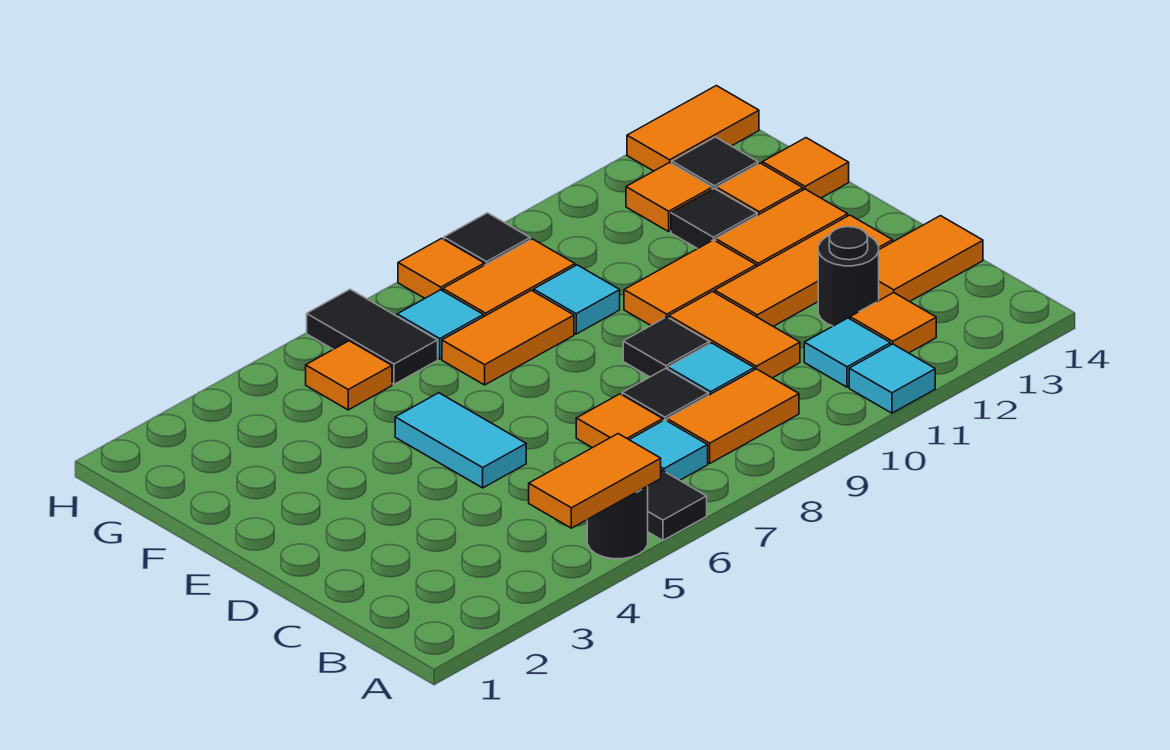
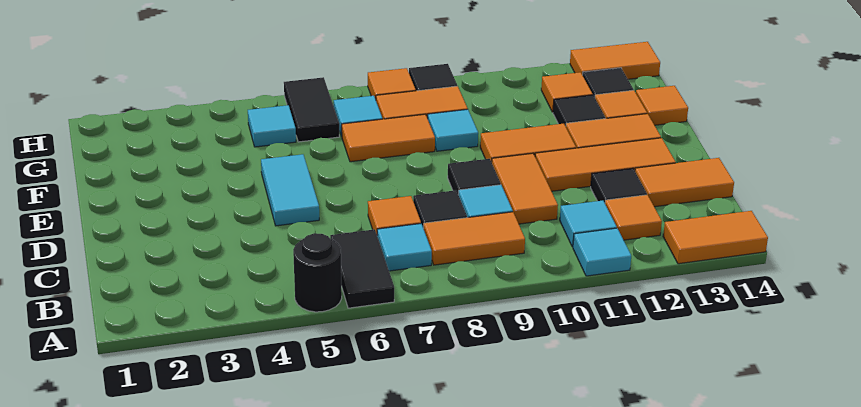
orange tile A4:A5 level 2 -> orange tile A13:A14 level 1
black round brick C12 level 1 -> black tile C12 level 1
orange tile G5 level 1 -> cyan tile G5 level 1

